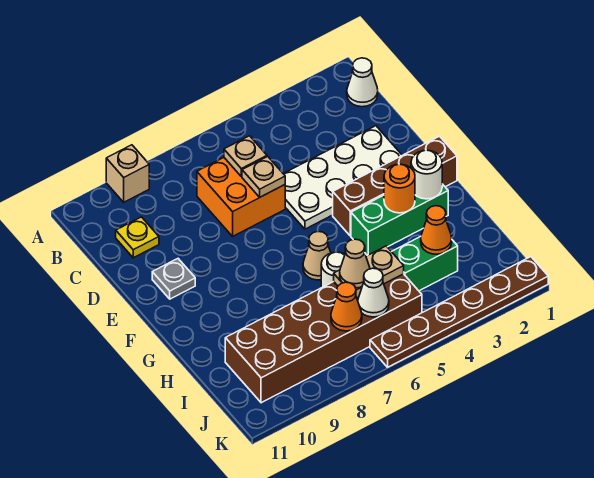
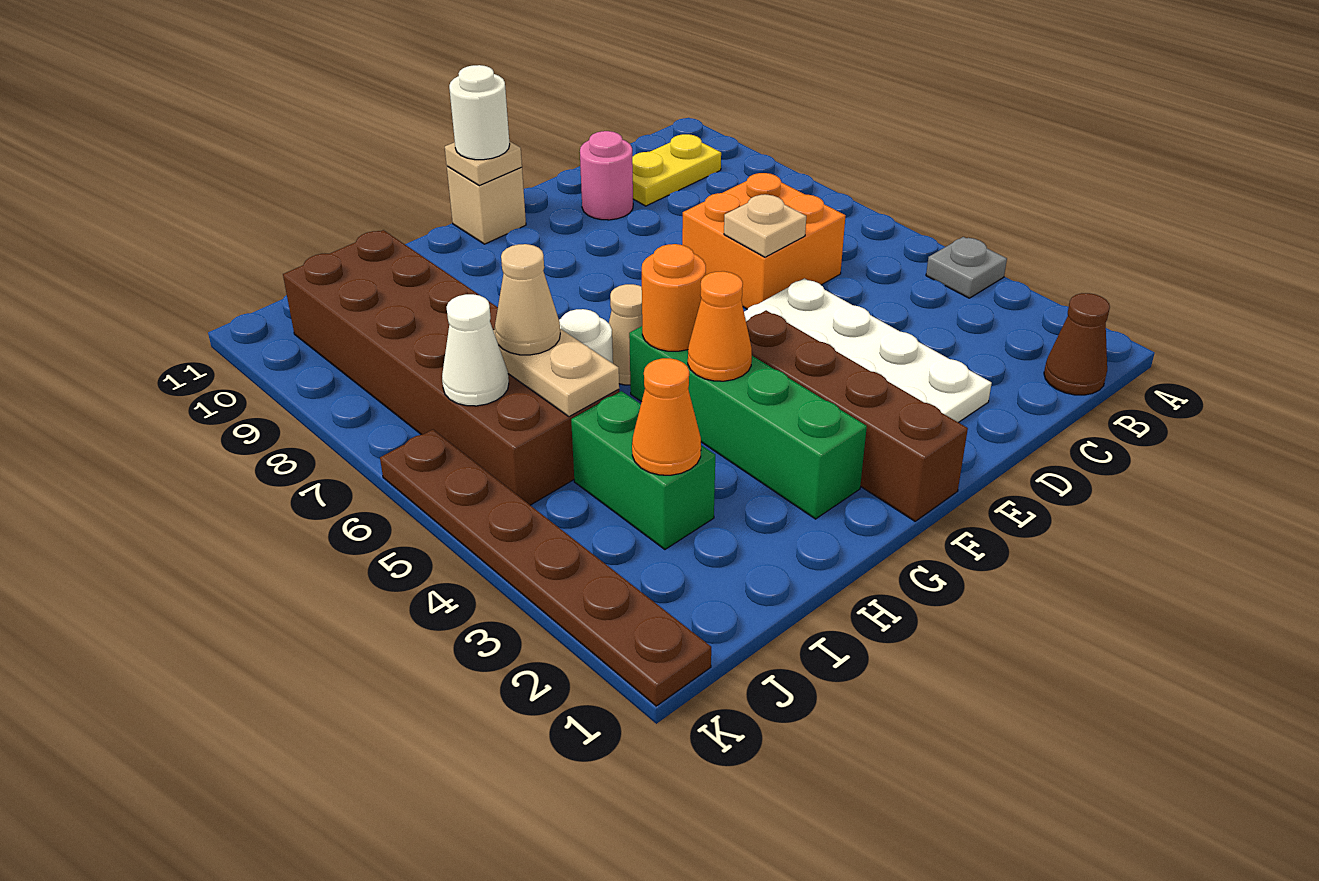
tan brick A9 level 1 -> tan brick F11 level 1
white cone B1 level 1 -> brown cone B1 level 1
tan plate C6 level 2 -> tan plate F11 level 2
yellow plate C10 level 1 -> yellow plate B10:C10 level 1
none -> pink round brick D10 level 1
grey plate E10 level 1 -> grey plate A4 level 1
green brick G2:G4 level 1 -> green brick G2:G5 level 1
white round brick G2 level 2 -> white round brick F11 level 3
orange round brick G3 level 2 -> orange round brick G5 level 2
orange cone J7 level 2 -> orange cone G4 level 2

